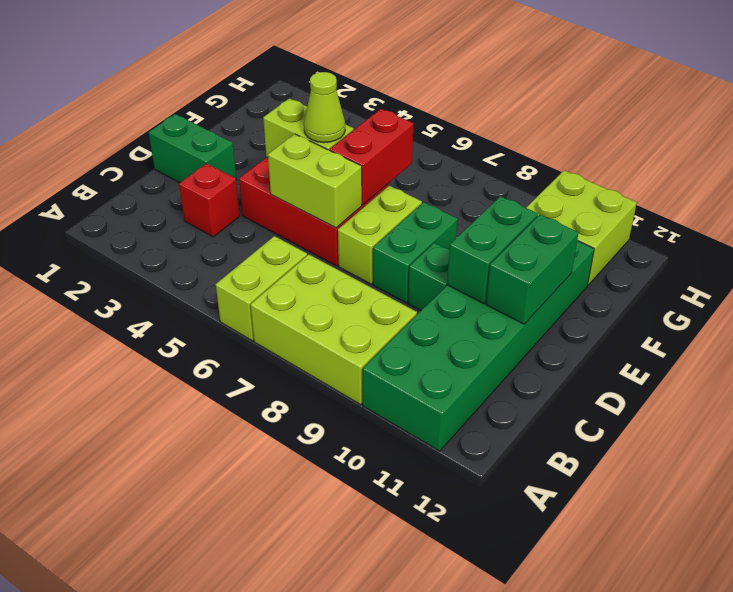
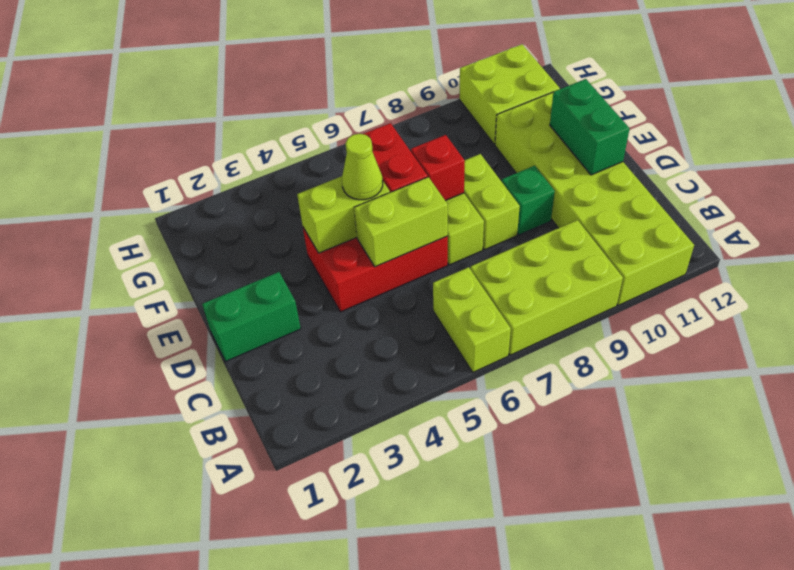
green brick A10:F11 level 1 -> lime brick A10:F11 level 1
red brick C3 level 1 -> red brick E7 level 2
green brick D8:E8 level 1 -> lime brick D8:E8 level 1
green brick D10:E10 level 2 -> none

